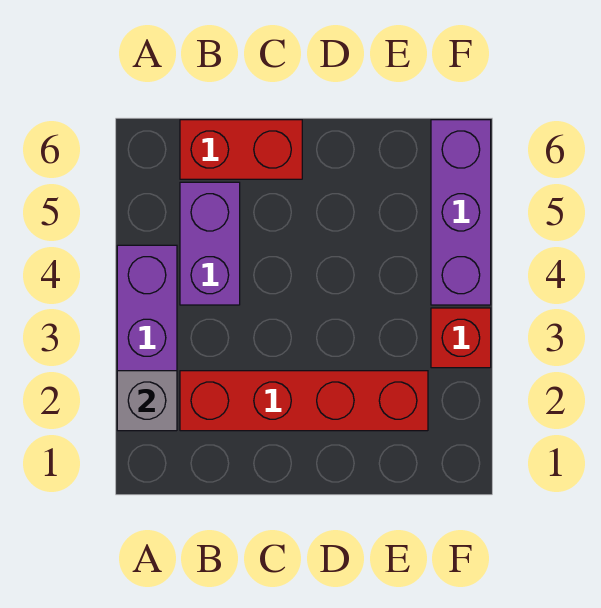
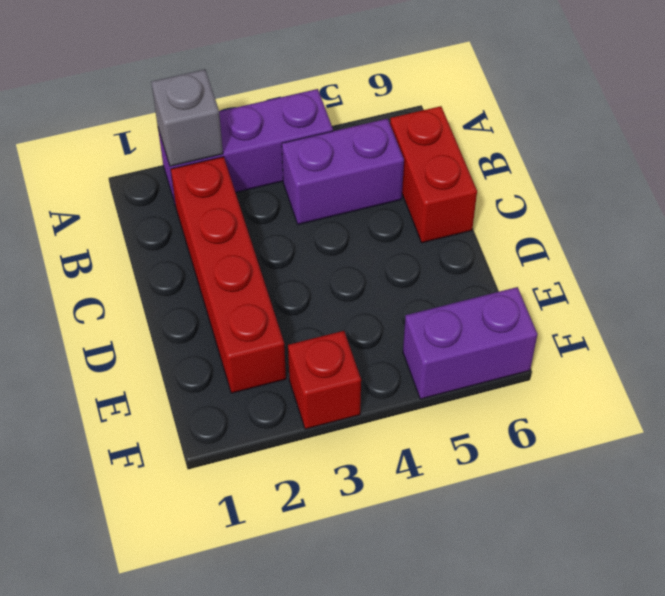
purple brick F4:F6 level 1 -> purple brick F5:F6 level 1

